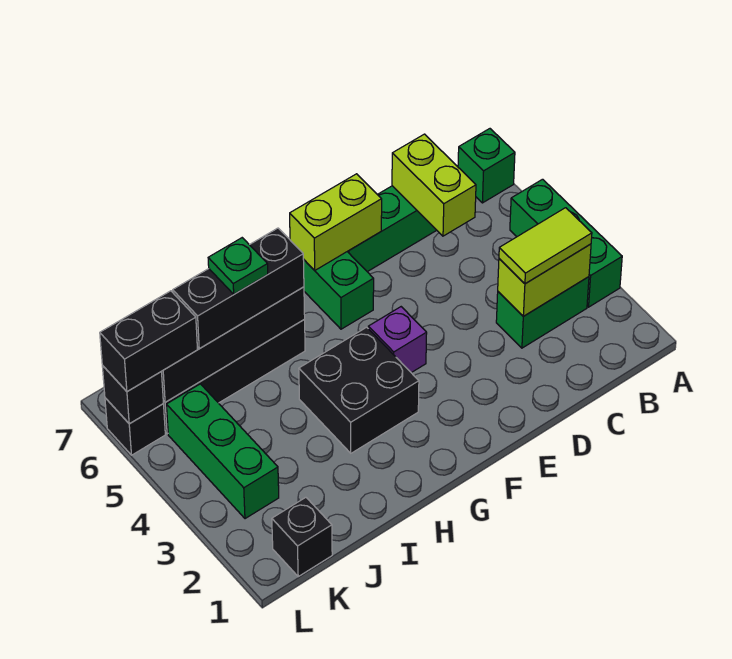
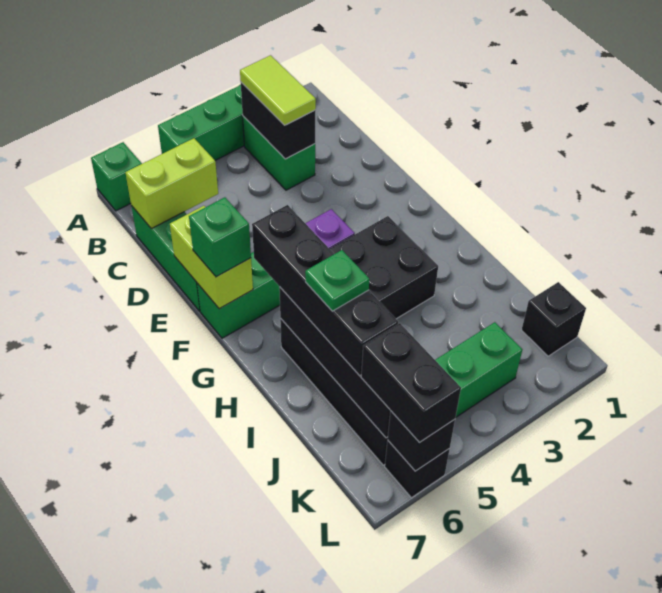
lime brick B3:C3 level 2 -> black brick B3:C3 level 2
none -> green brick F7 level 3
black brick H6:J6 level 3 -> black brick G6:J6 level 3

